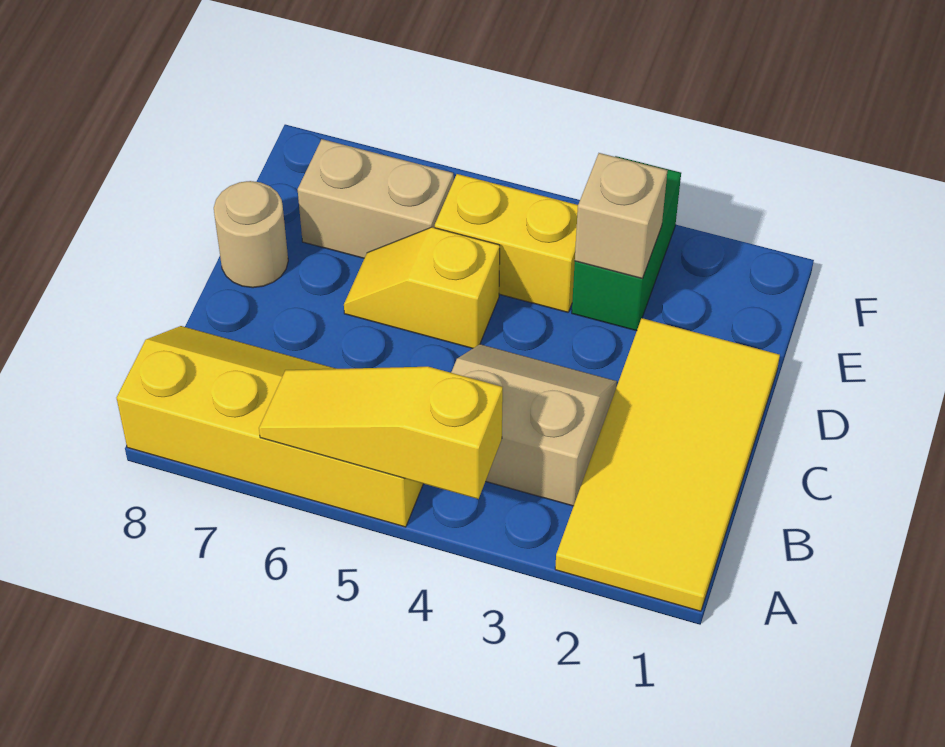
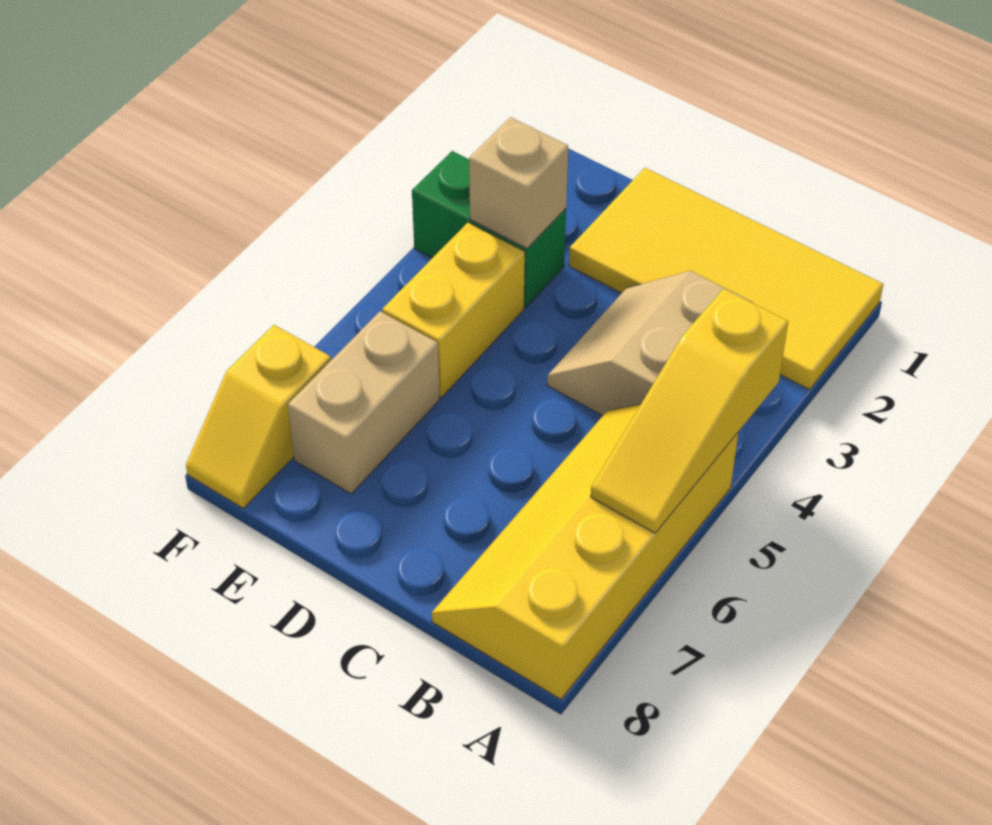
yellow slope D5:D6 level 1 top 5 -> yellow slope F7:F8 level 1 top 7
tan round brick D8 level 1 -> none

